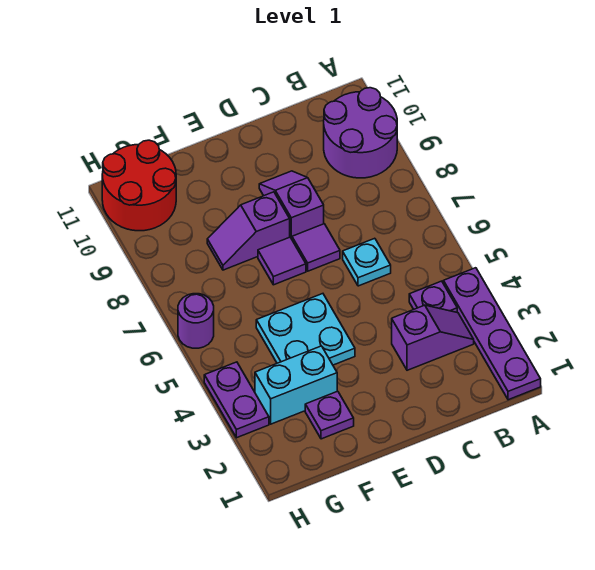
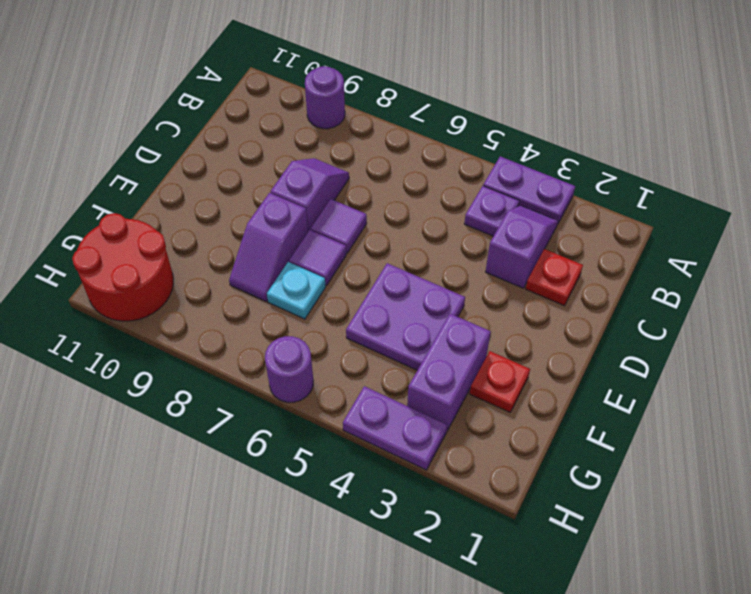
purple plate A1:A4 level 1 -> purple plate A3:A4 level 1
purple round brick A9:B10 level 1 -> purple round brick A9 level 1
none -> red plate C2 level 1
cyan plate C6 level 1 -> cyan plate F7 level 1
purple slope D8:D9 level 1 top 8 -> purple slope C8:D8 level 1 top D
cyan plate E4:F5 level 1 -> purple plate E4:F5 level 1
purple plate F2 level 1 -> red plate F2 level 1
cyan brick F3:G3 level 1 -> purple brick F3:G3 level 1

